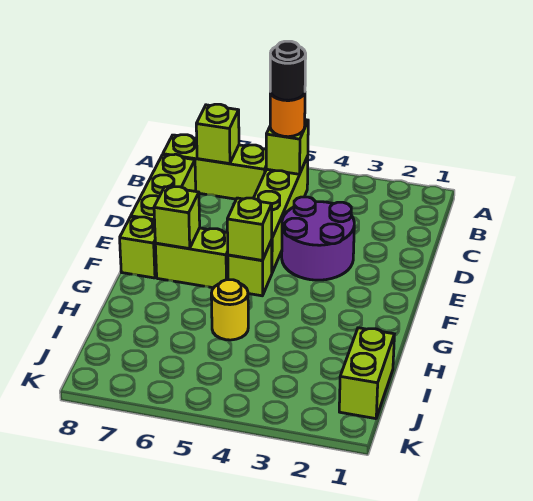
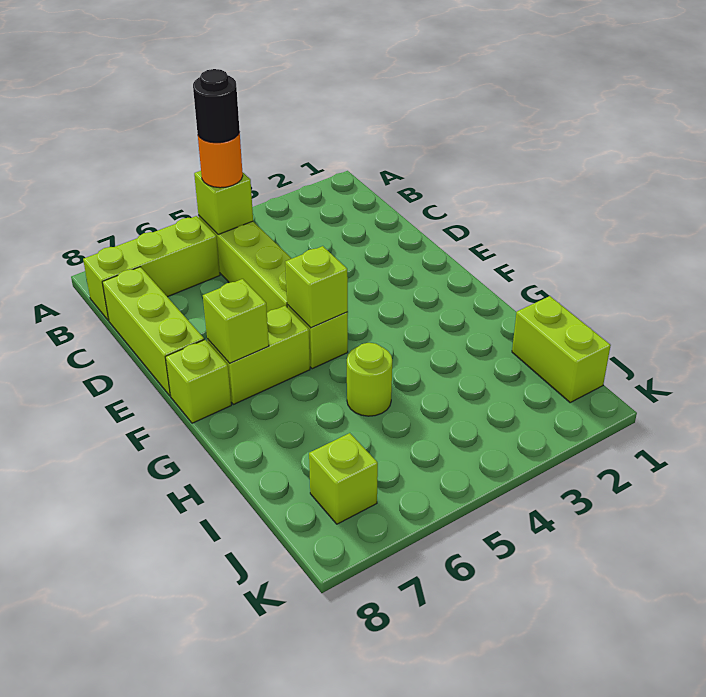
lime brick B7 level 2 -> lime brick J7 level 1
purple round brick D3:E4 level 1 -> none
yellow round brick H5 level 1 -> lime round brick H5 level 1

